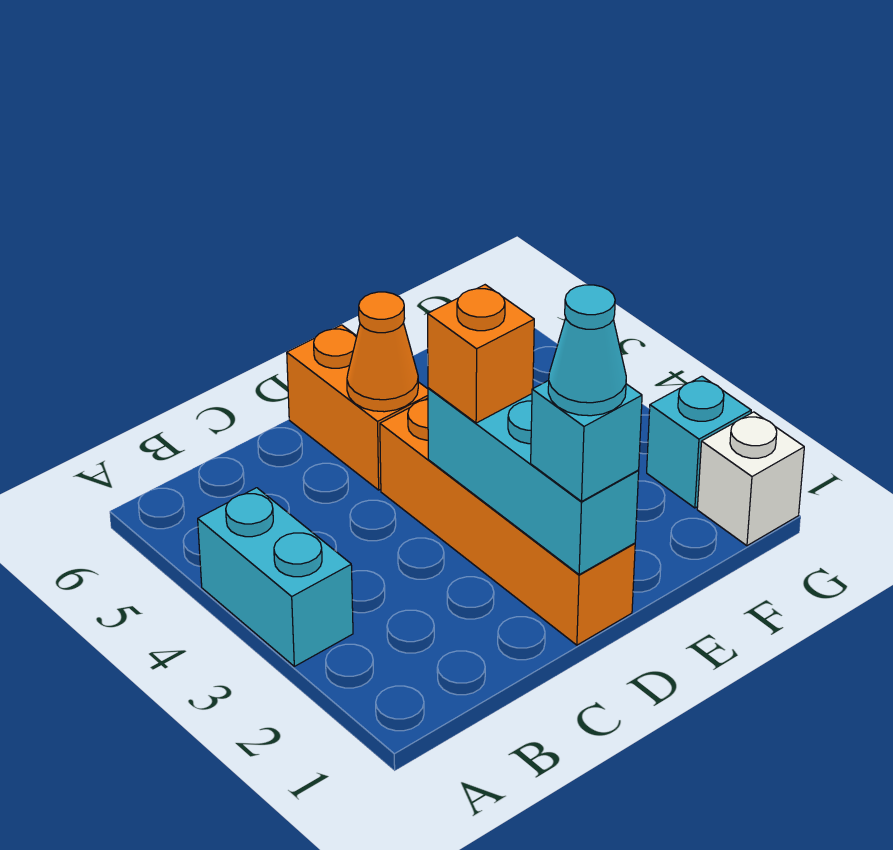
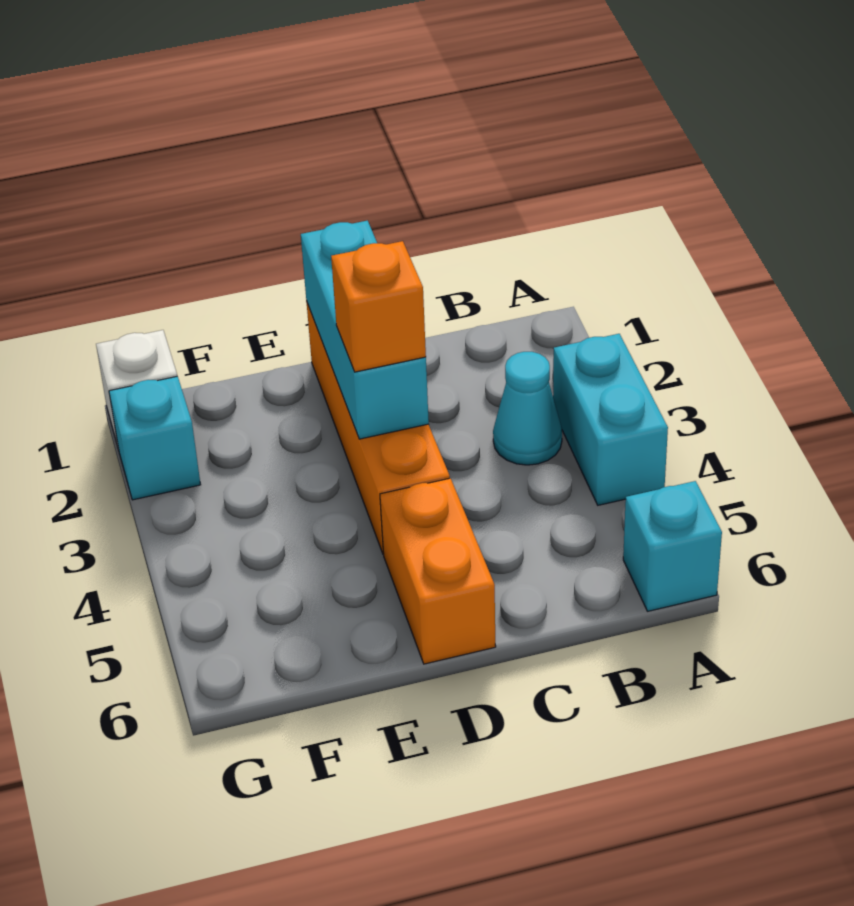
cyan brick D1 level 3 -> cyan brick A6 level 1
cyan cone D1 level 4 -> cyan cone B3 level 1
orange cone D5 level 2 -> none

